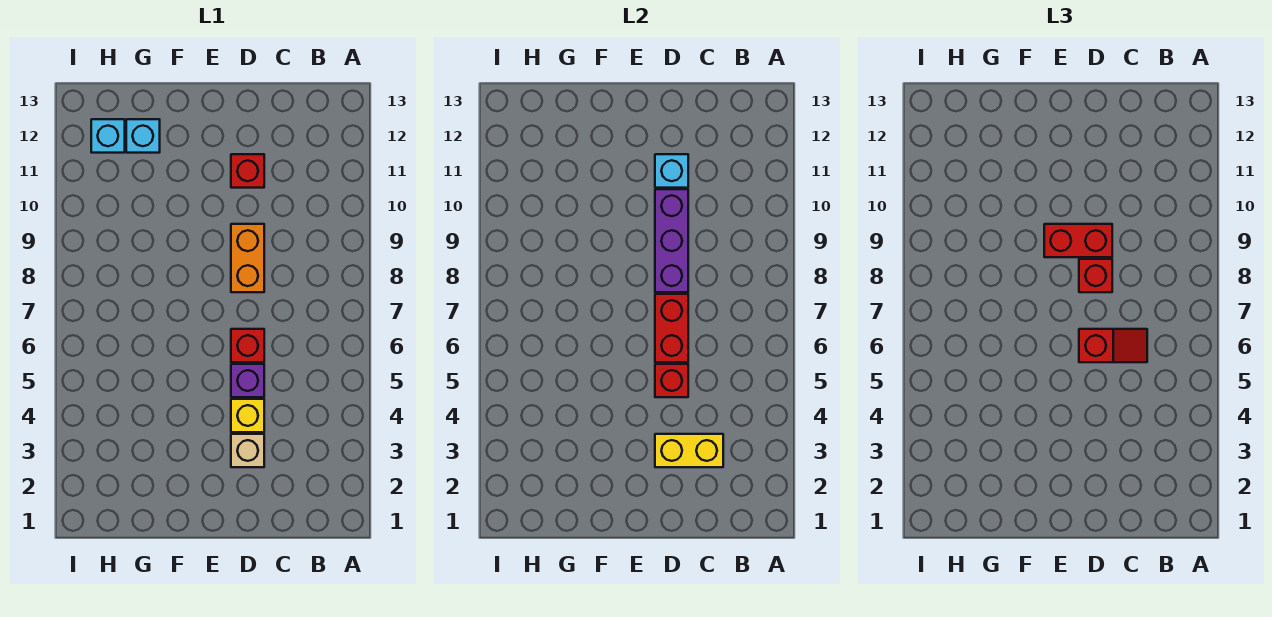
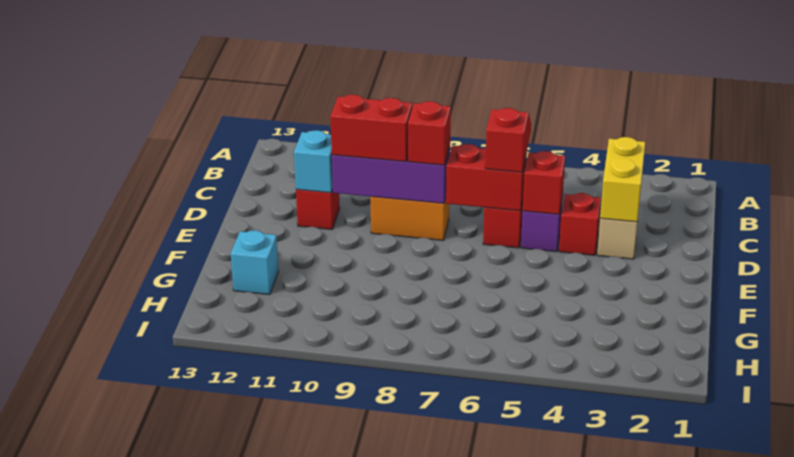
yellow brick D4 level 1 -> red brick D4 level 1
red brick D9:E9 level 3 -> red brick D9:D10 level 3
cyan brick H12 level 1 -> none

